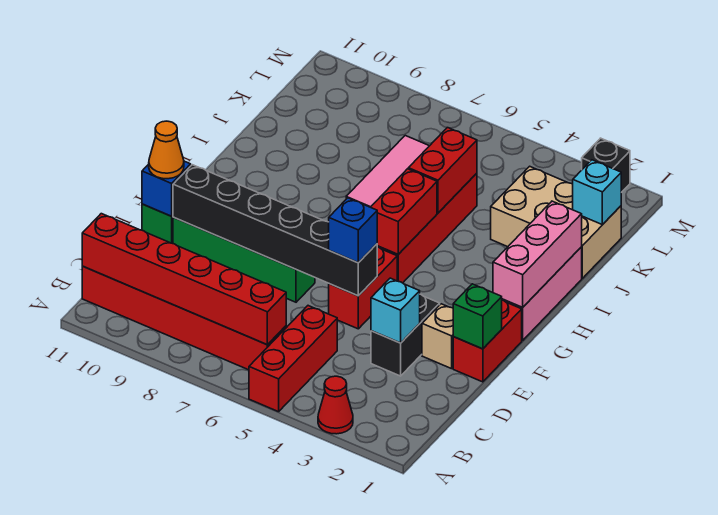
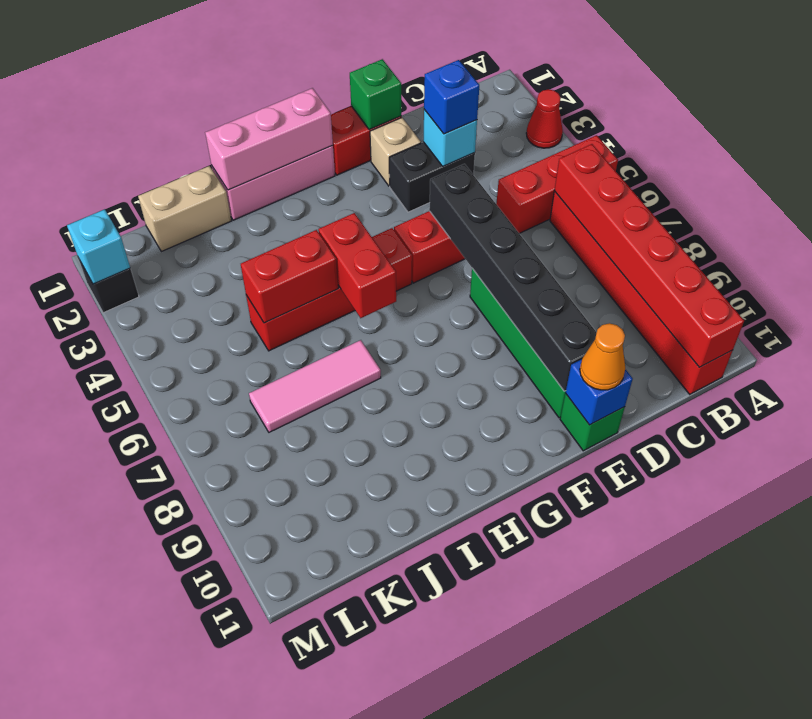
blue brick E5 level 3 -> blue brick D3 level 3
red brick G5:H5 level 2 -> red brick H5:H6 level 2
tan brick J1:K3 level 1 -> tan brick J1:K1 level 1
cyan brick K1 level 2 -> cyan brick M2 level 2

